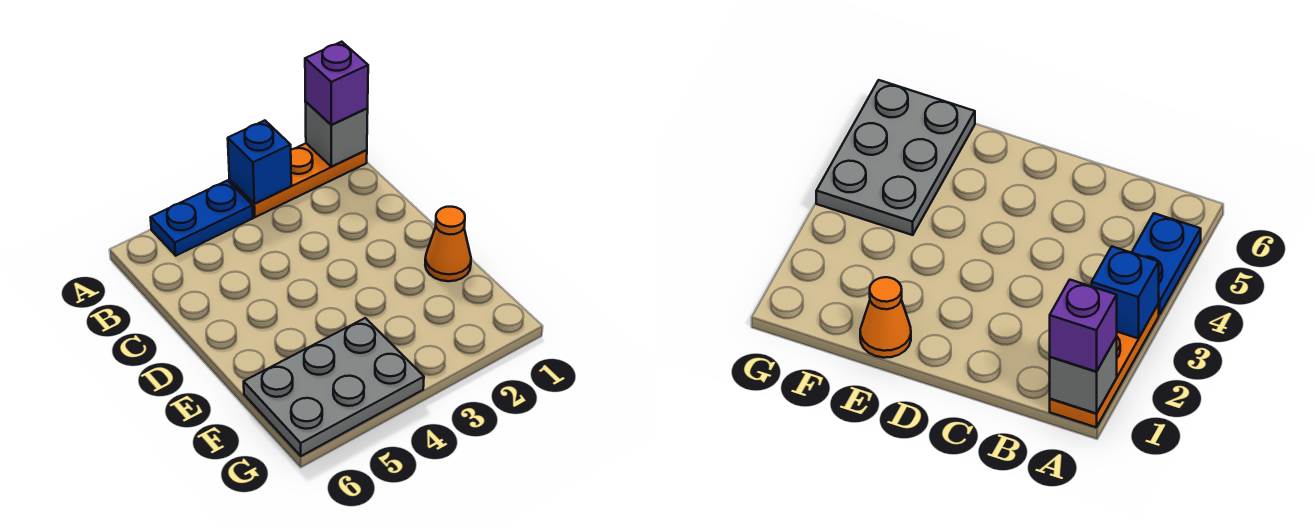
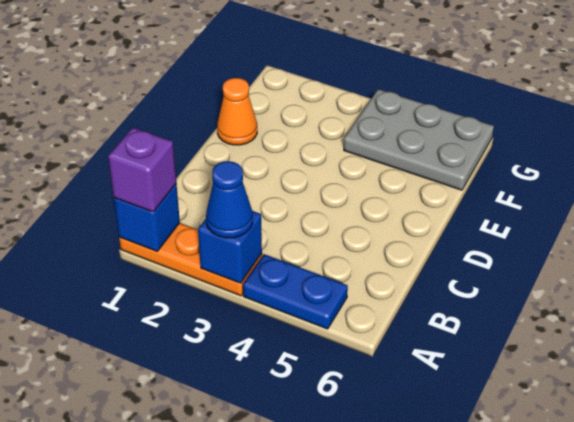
grey brick A1 level 2 -> blue brick A1 level 2
none -> blue cone A3 level 3

